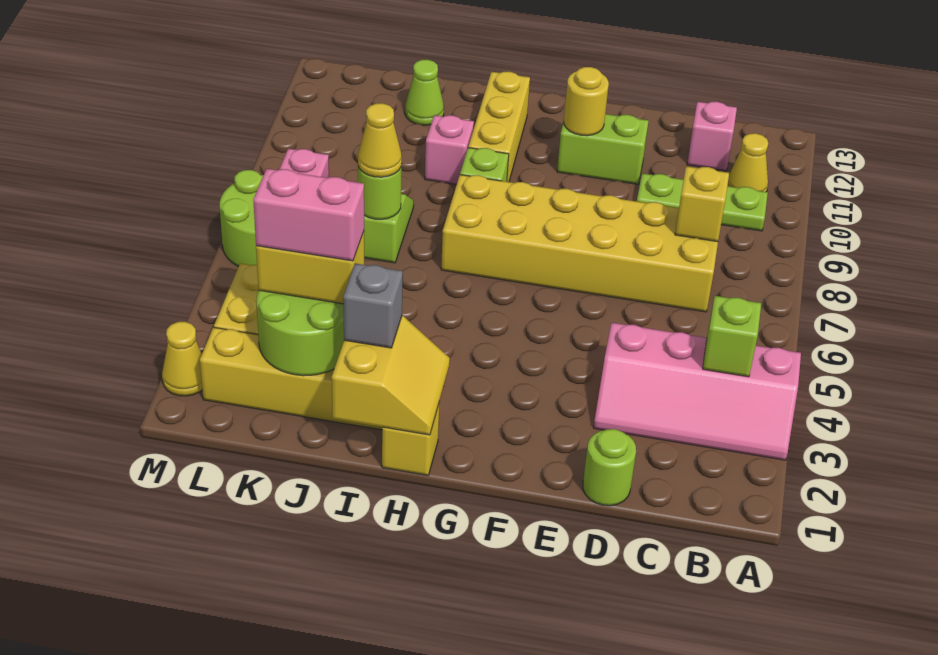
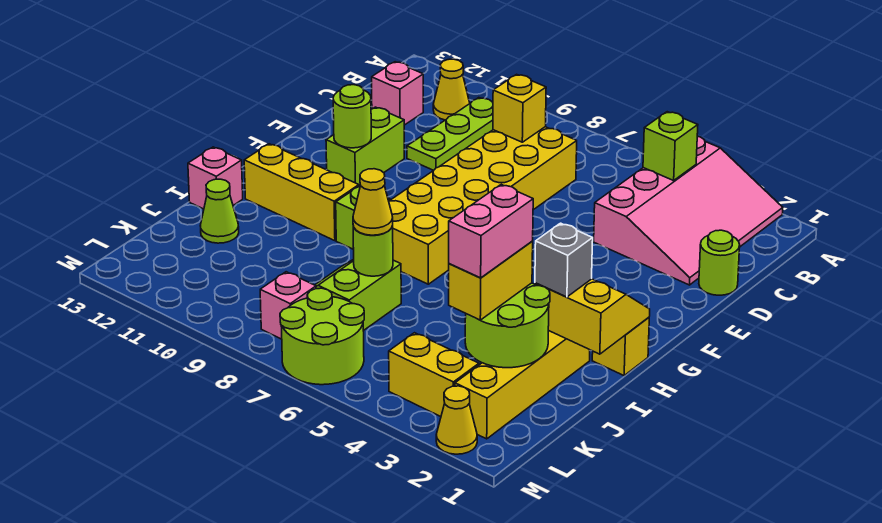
pink slope A3:D4 level 1 top 4 -> pink slope A2:D4 level 1 top 4
yellow round brick F11 level 2 -> lime round brick F11 level 2
pink brick I10 level 1 -> pink brick I13 level 1

